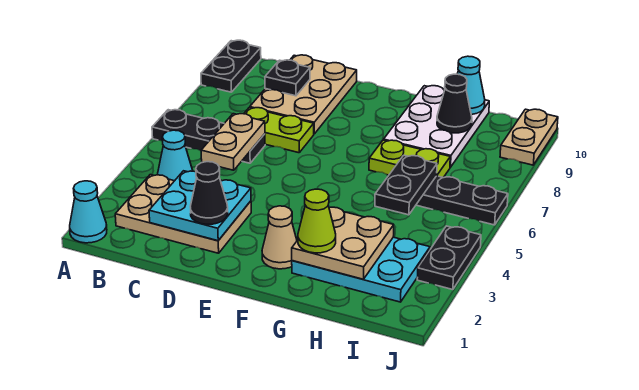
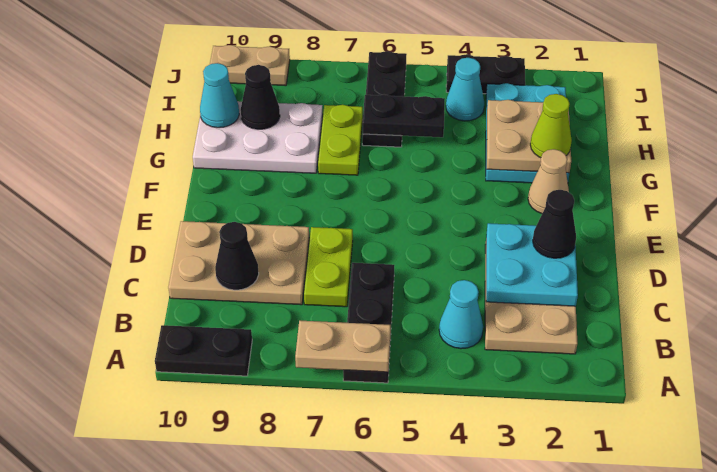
cyan cone A1 level 1 -> cyan cone I4 level 1
tan plate C5:C6 level 2 -> tan plate A6:A7 level 2
black plate C9 level 2 -> black cone C9 level 2

